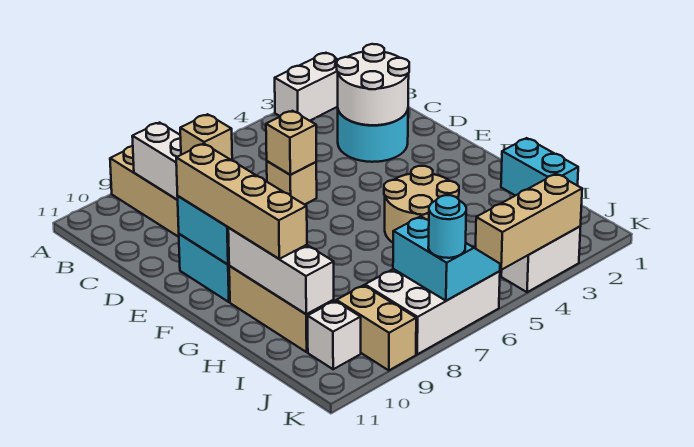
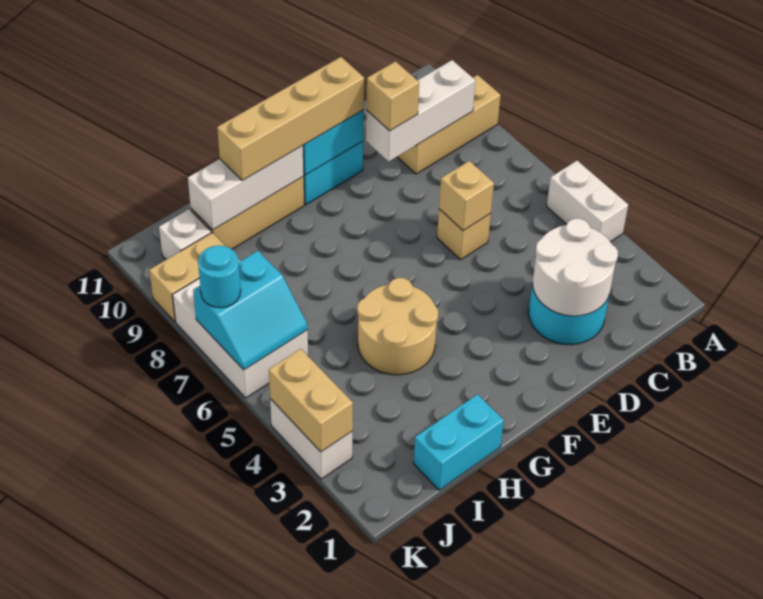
white brick A2:A3 level 1 -> white brick A4:A5 level 1
tan brick K3:K5 level 2 -> tan brick K3:K4 level 2

